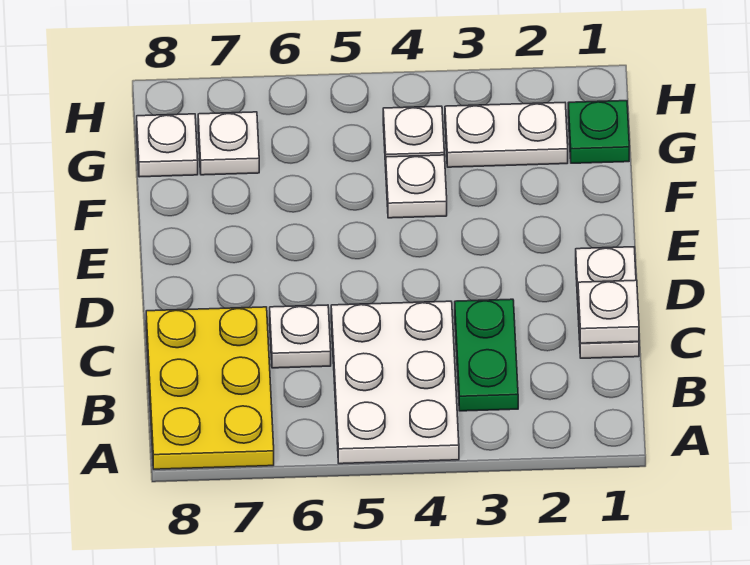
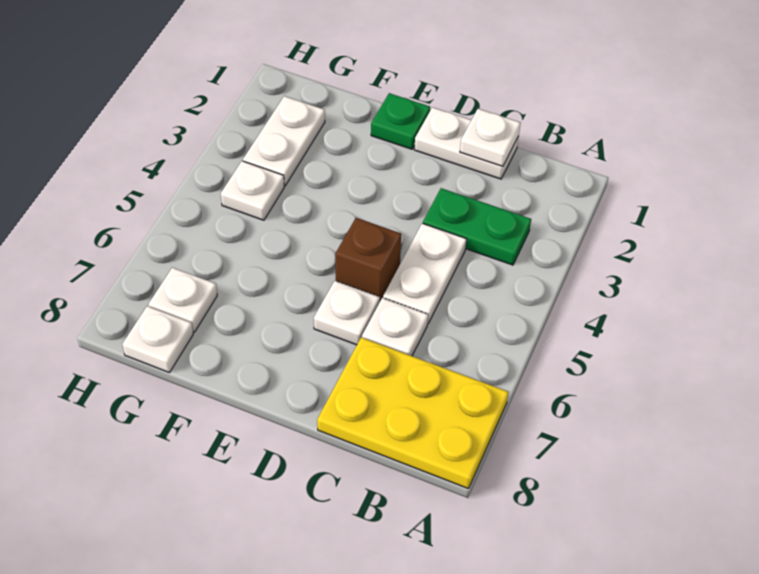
white plate A4:C5 level 1 -> white plate C4:C5 level 1
none -> brown brick D5 level 1
white plate F4 level 1 -> white plate D6 level 1
green plate G1 level 1 -> green plate E1 level 1

